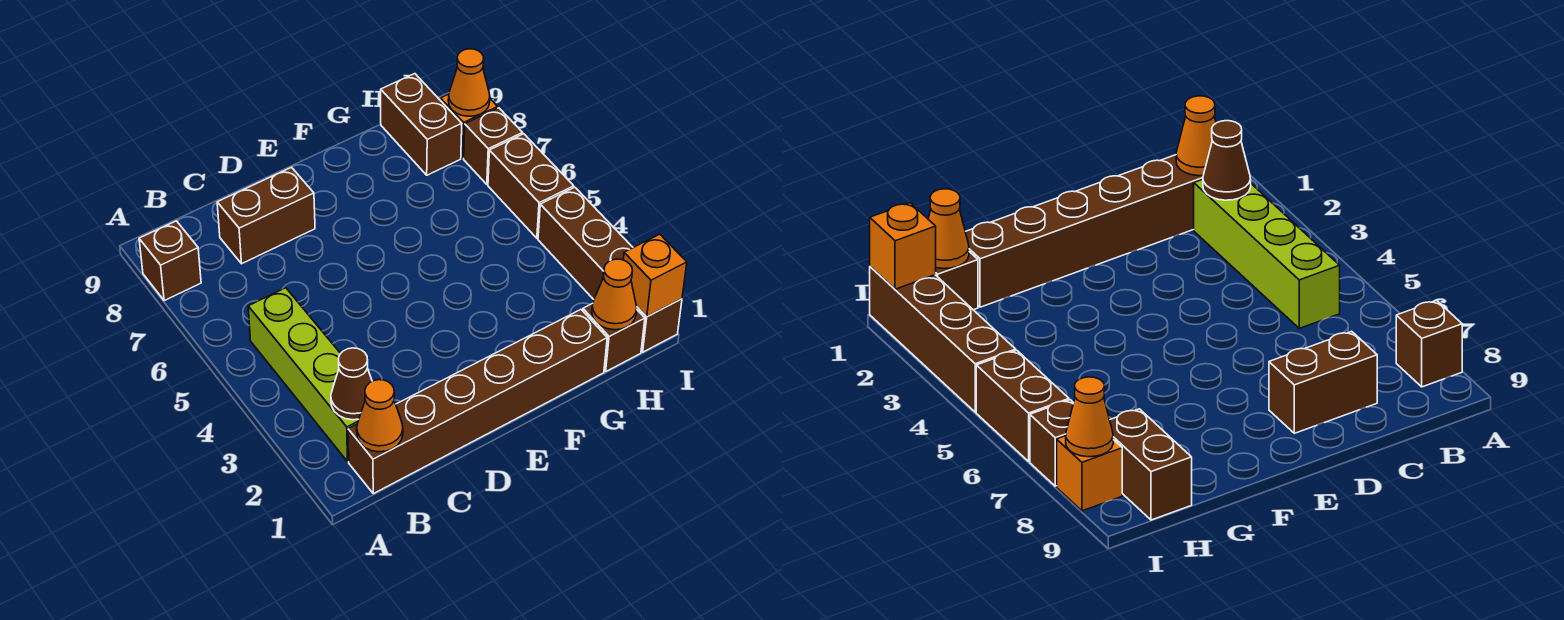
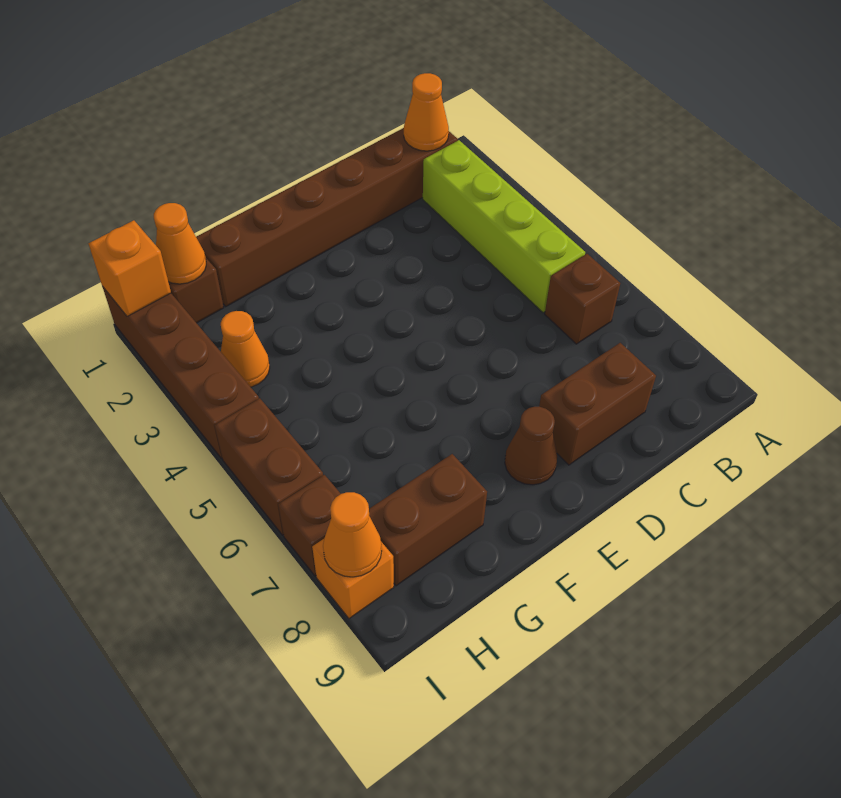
brown brick A8 level 1 -> brown brick B6 level 1
brown cone B2 level 2 -> brown cone E8 level 1
none -> orange cone H3 level 1
brown brick H8:H9 level 1 -> brown brick G8:H8 level 1

